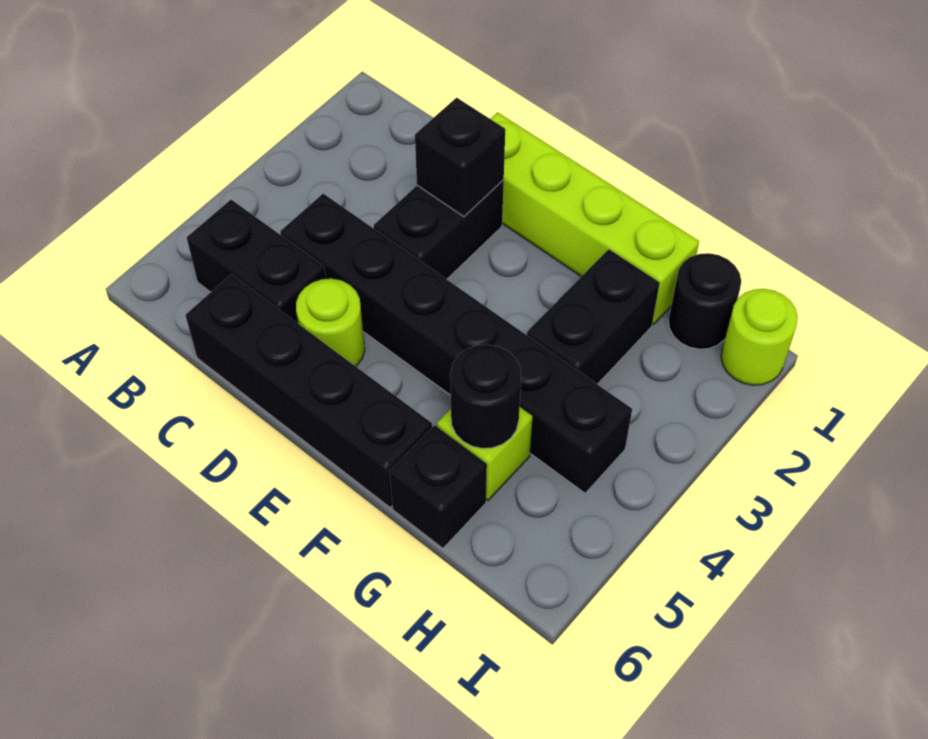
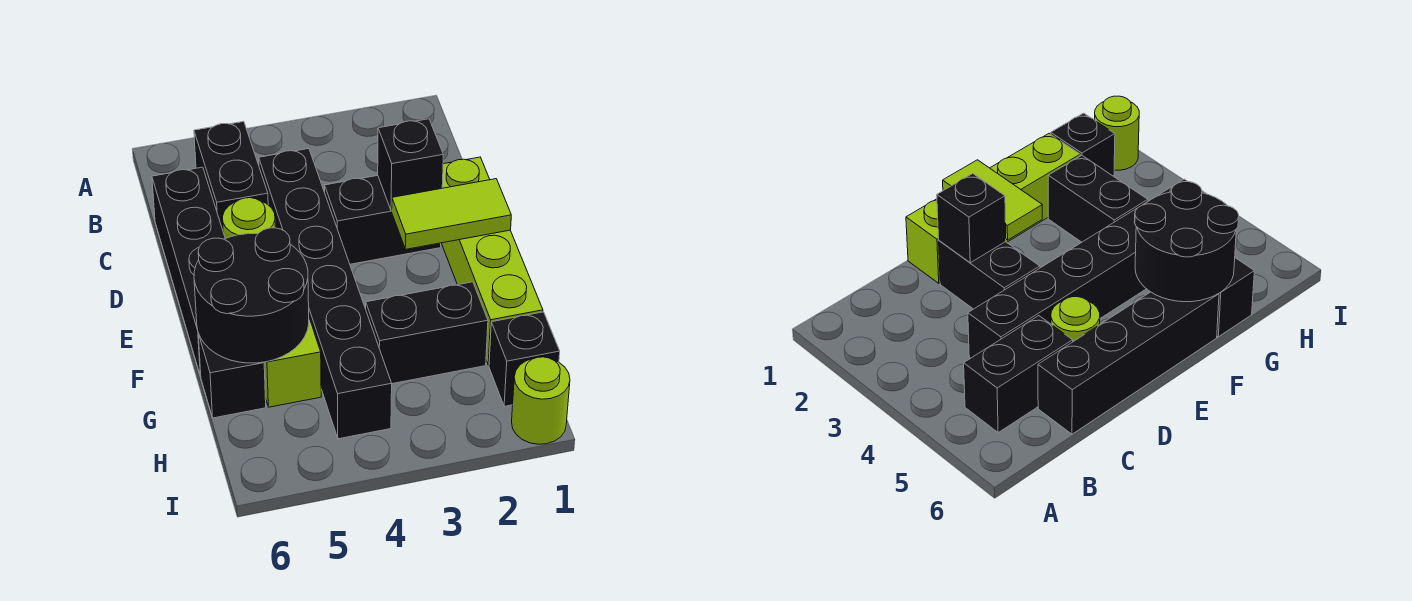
none -> lime tile E1:E2 level 2
black round brick G5 level 2 -> black round brick F5:G6 level 2
black round brick H1 level 1 -> black brick H1 level 1

